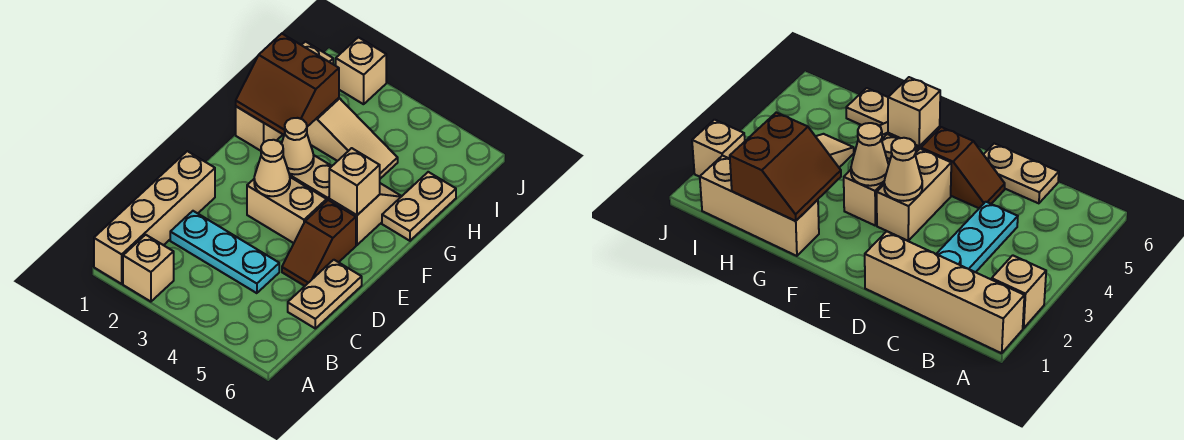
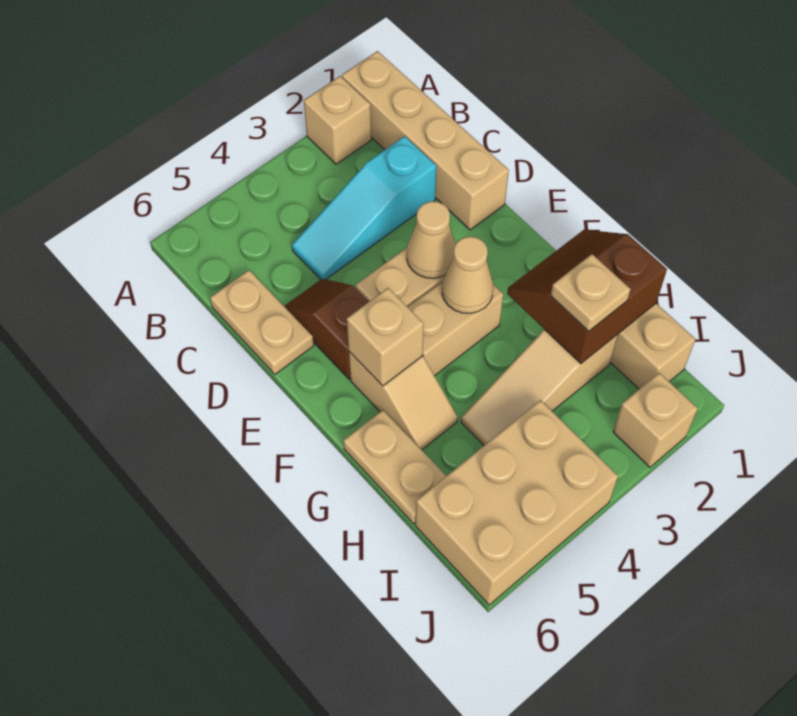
cyan plate C2:C4 level 1 -> cyan slope C2:C4 level 1 top 2
none -> tan plate H2 level 3
none -> tan brick I4:J6 level 1

